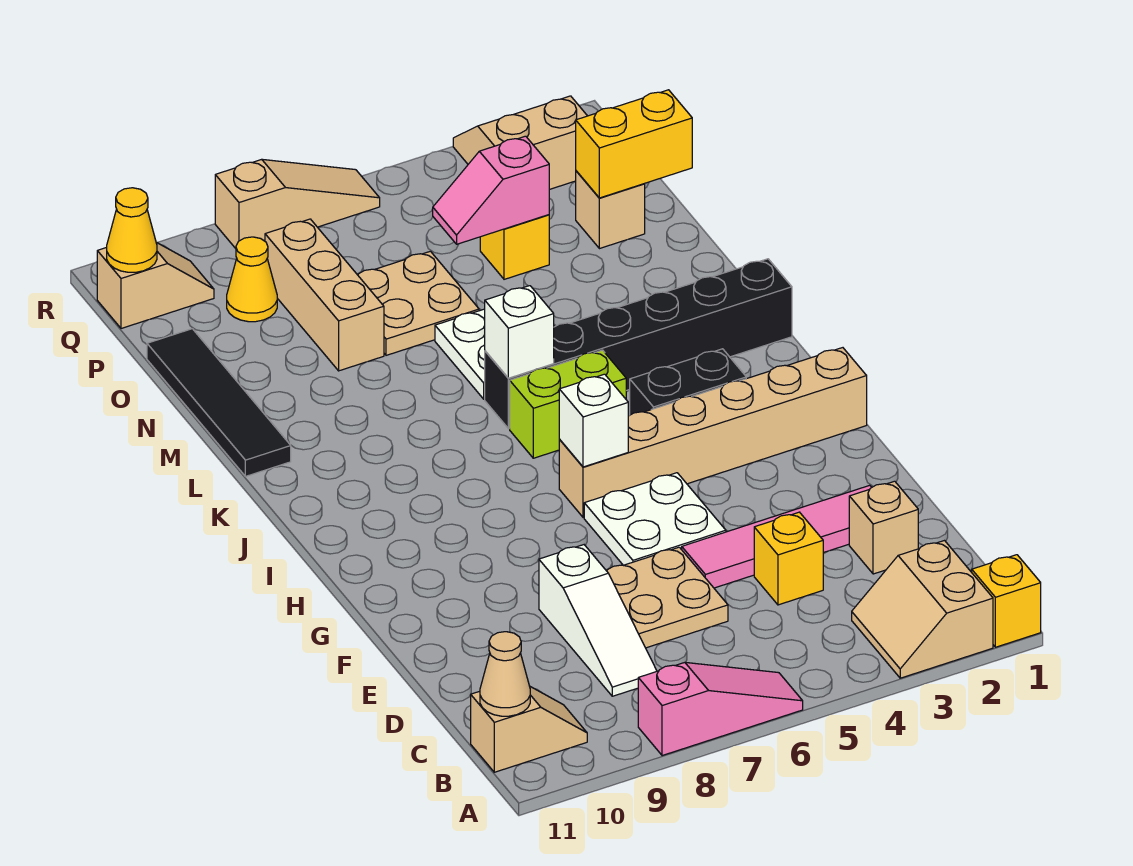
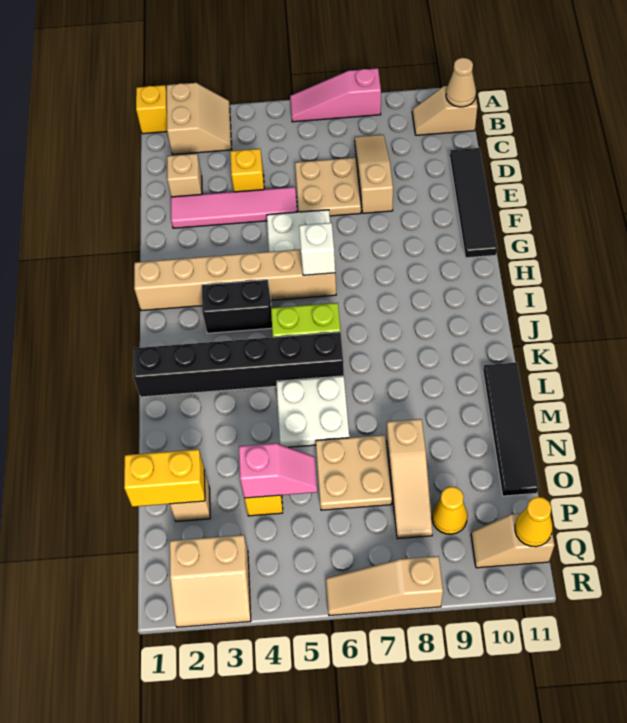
white slope C8:E8 level 1 top E -> tan slope C8:E8 level 1 top E
none -> black tile D11:G11 level 1
white brick K6 level 2 -> none
tan brick N8:P8 level 1 -> tan slope N8:P8 level 1 top N

